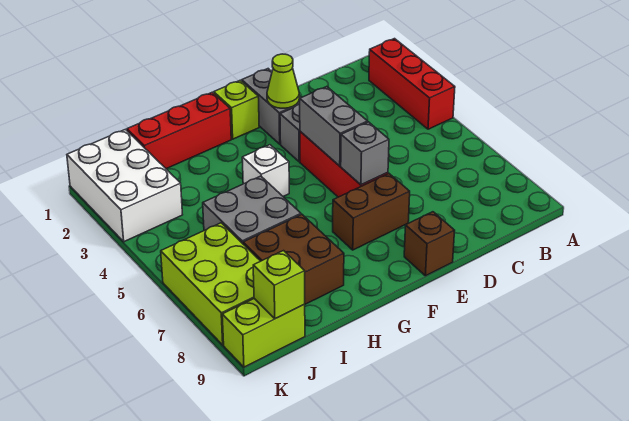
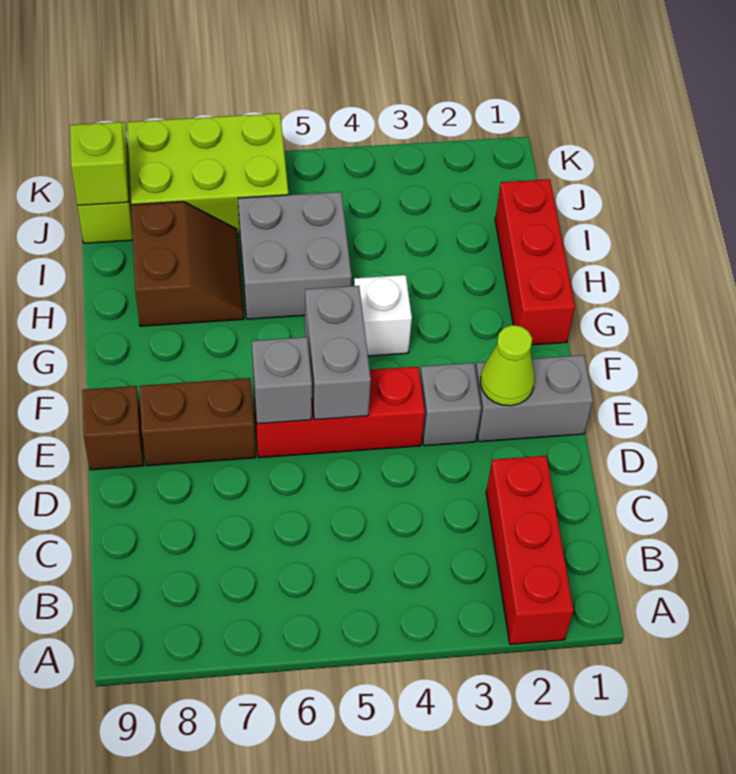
red brick A2:A4 level 1 -> red brick A2:C2 level 1
grey brick E4:E5 level 2 -> grey brick E5:F5 level 2
brown brick E7:F7 level 1 -> brown brick E7:E8 level 1
lime brick F1 level 1 -> none
brown brick H7:I8 level 1 -> brown slope H7:I8 level 1 top 8
white brick J1:K3 level 1 -> none

